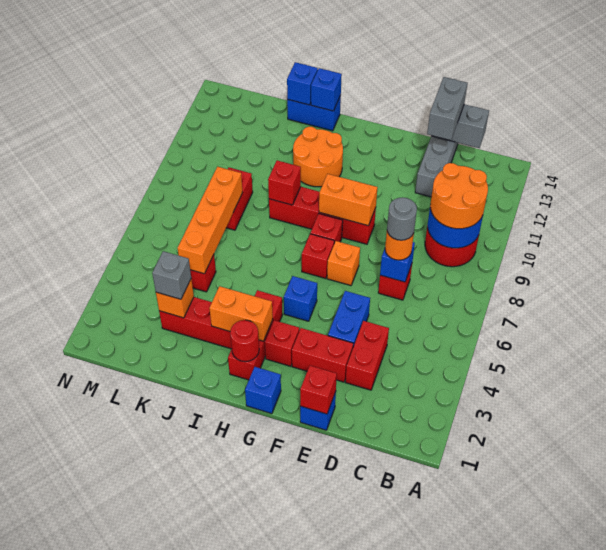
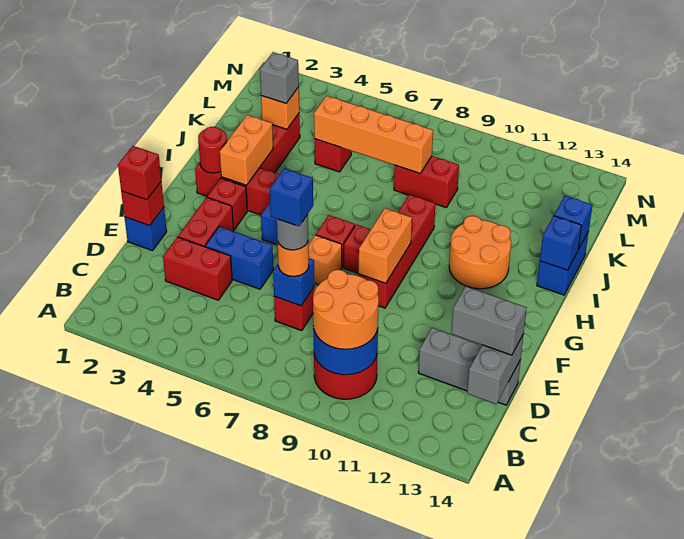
blue brick G1 level 1 -> blue brick D7 level 5
red brick I9 level 2 -> red brick E1 level 3

